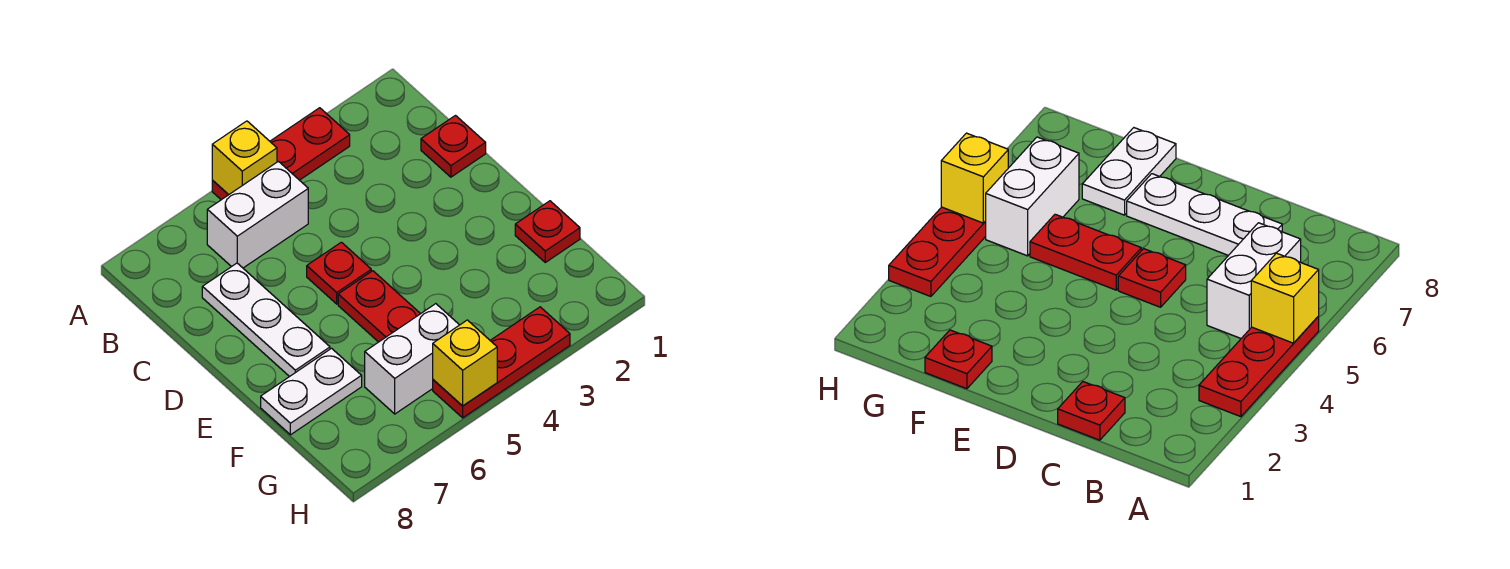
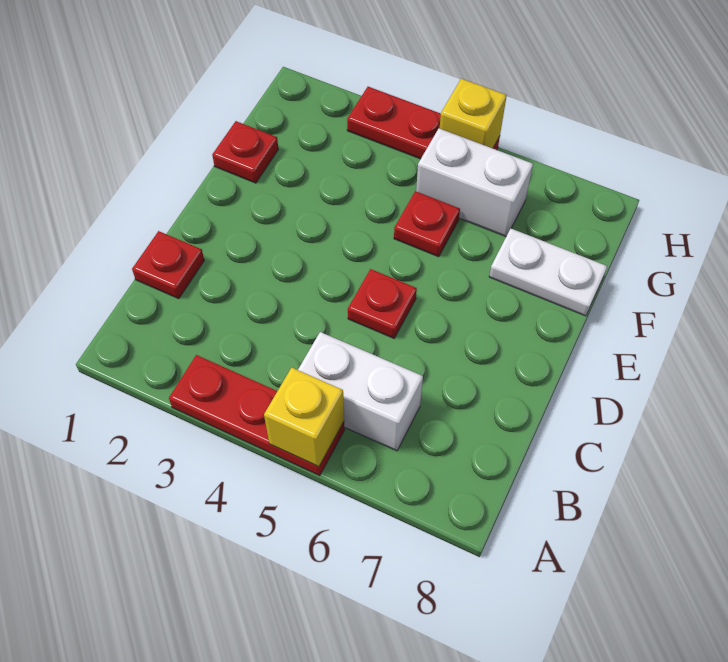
white plate C7:E7 level 1 -> none
red plate E5:F5 level 1 -> red plate F5 level 1

